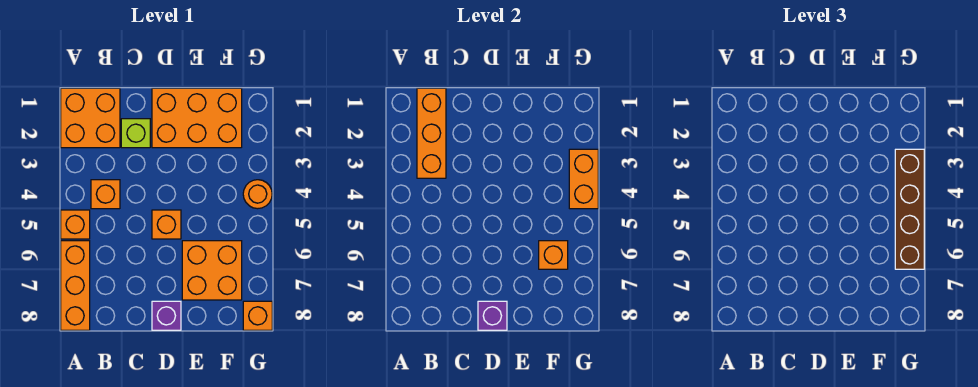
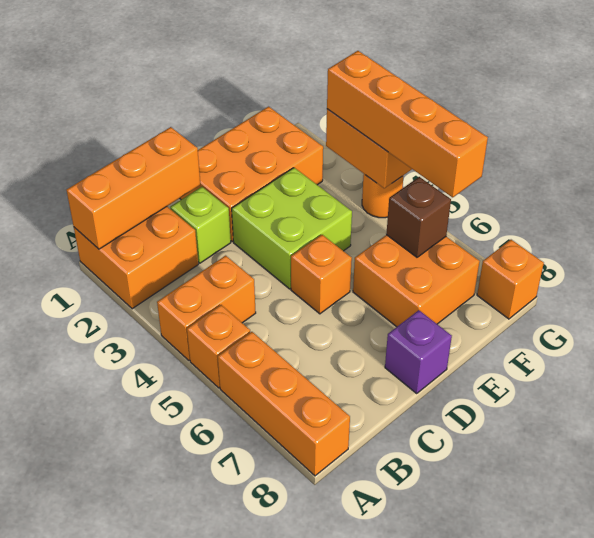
orange brick B1:B3 level 2 -> orange brick A1:C1 level 2
orange brick B4 level 1 -> orange brick A4:B4 level 1
none -> lime brick D3:E4 level 1
purple brick D8 level 2 -> none
orange brick F6 level 2 -> brown brick F6 level 2
brown brick G3:G6 level 3 -> orange brick G3:G6 level 3

